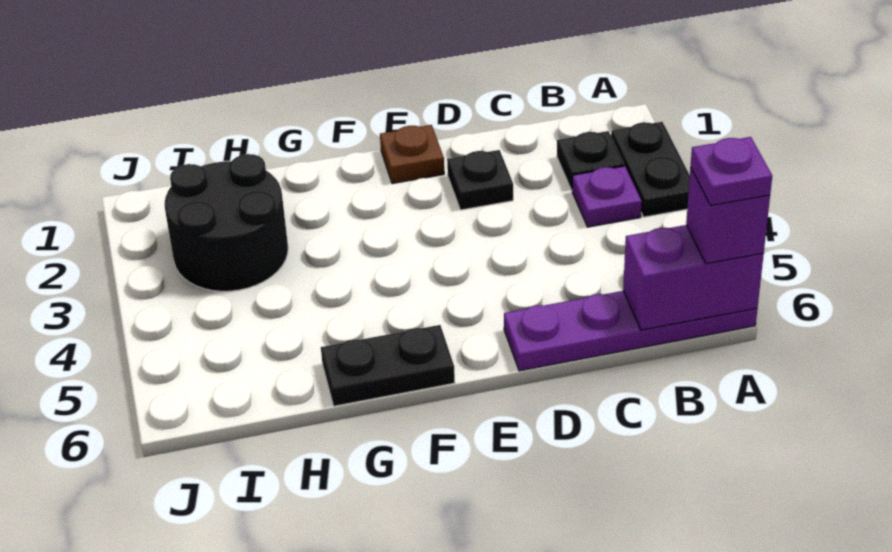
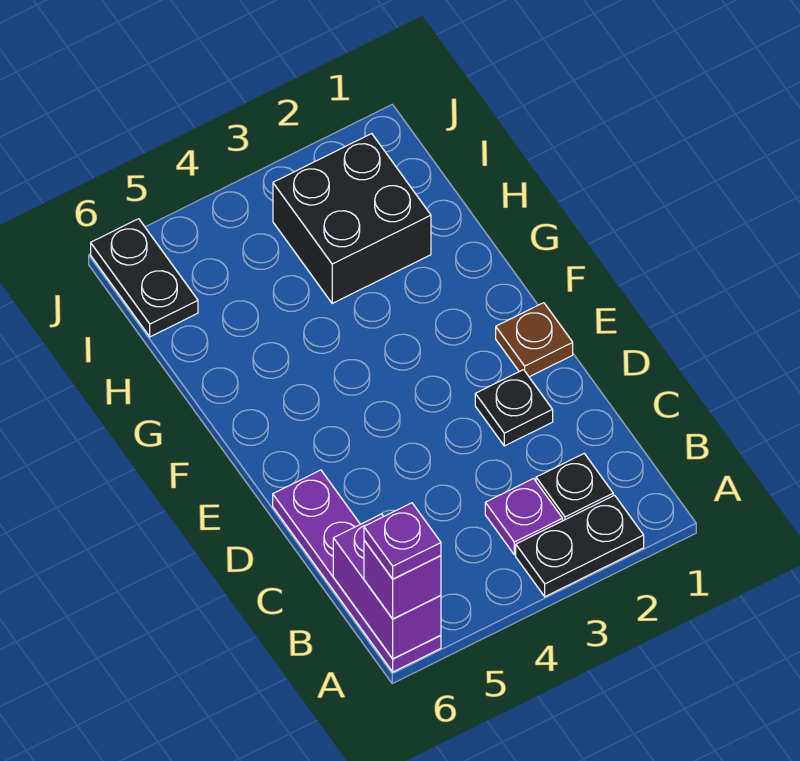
black plate F6:G6 level 1 -> black plate I6:J6 level 1
black round brick H2:I3 level 1 -> black brick H2:I3 level 1

